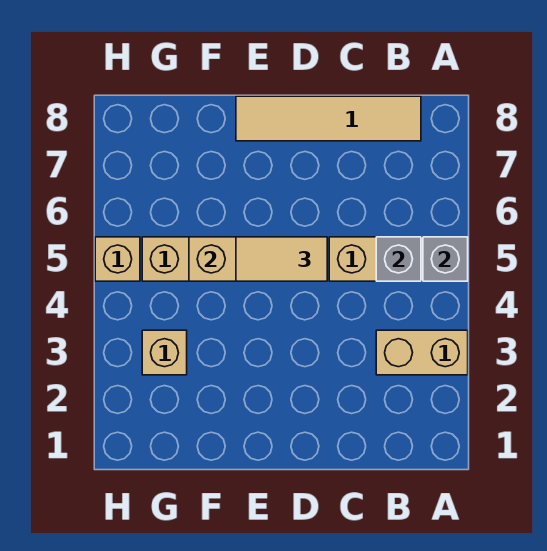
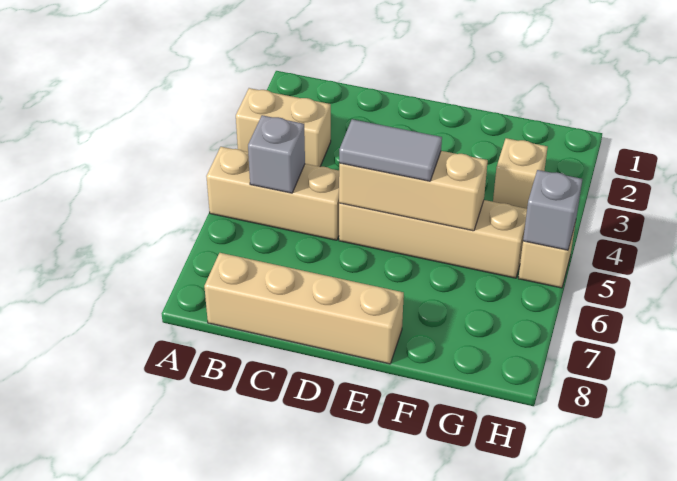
grey brick A5 level 2 -> grey brick H5 level 2
tan tile B8:E8 level 1 -> tan brick B8:E8 level 1
tan tile D5:E5 level 3 -> grey tile D5:E5 level 3

